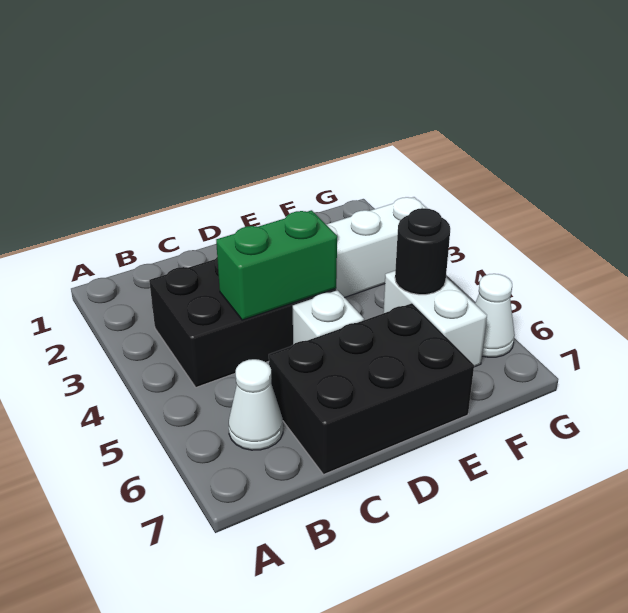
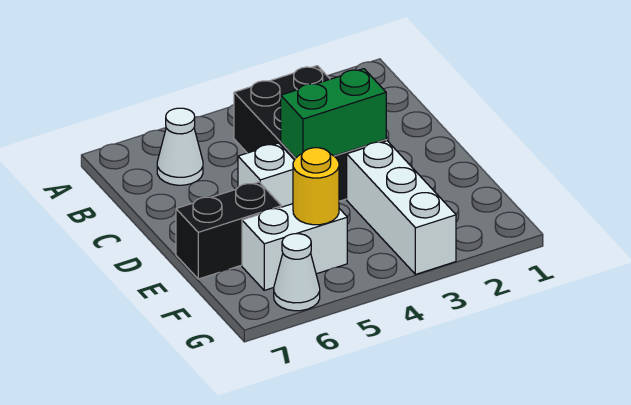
green brick C4:D4 level 2 -> green brick D3:D4 level 2
black brick C6:E7 level 1 -> black brick E6:E7 level 1
black round brick F5 level 2 -> yellow round brick F5 level 2

